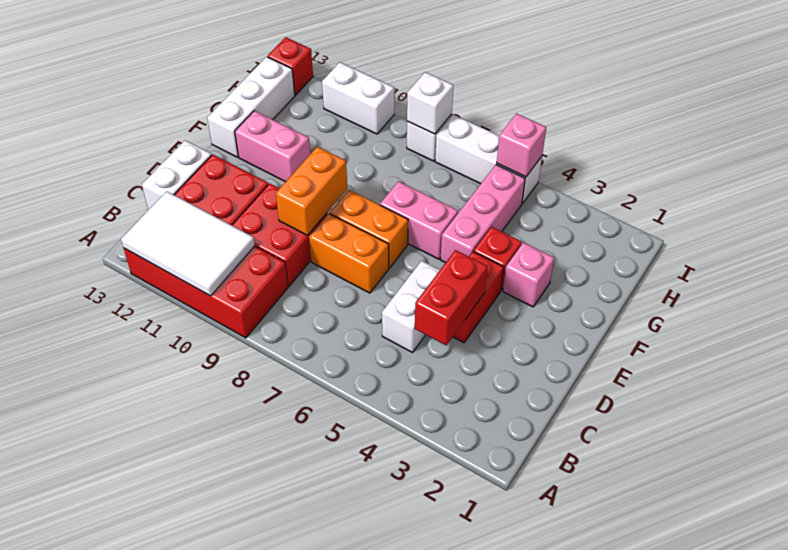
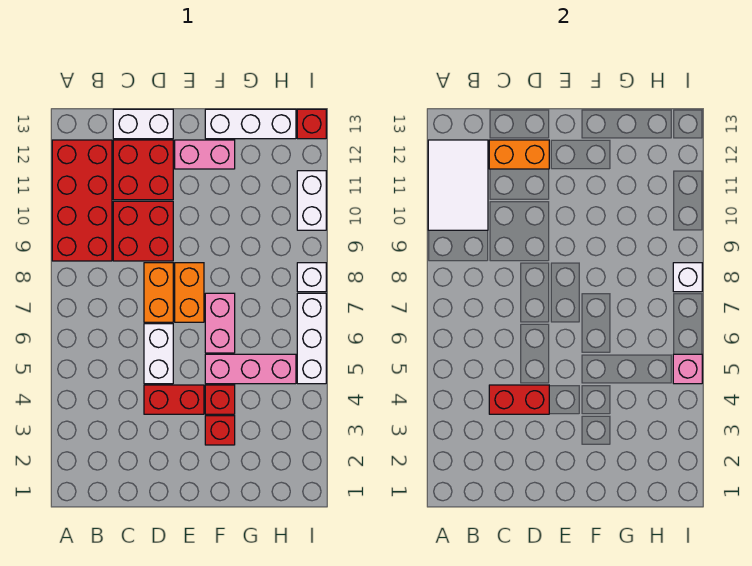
white brick C5:D5 level 1 -> white brick D5:D6 level 1
orange brick D9:E9 level 2 -> orange brick C12:D12 level 2
pink brick F3 level 1 -> red brick F3 level 1
pink brick F11:F12 level 1 -> pink brick E12:F12 level 1

